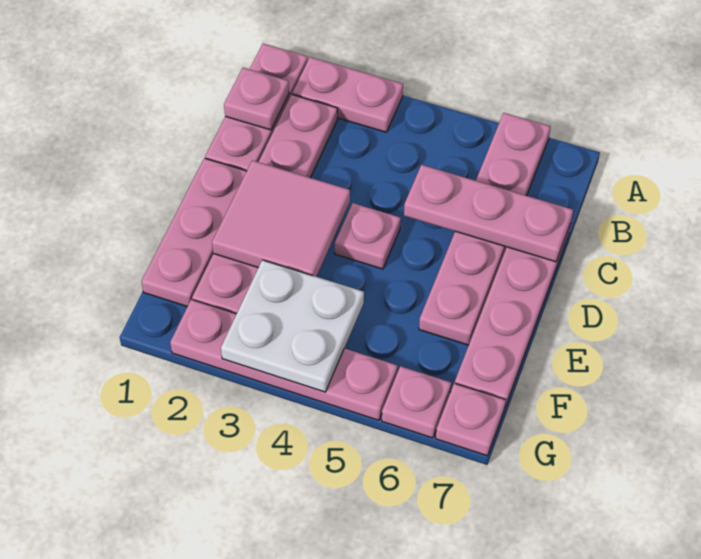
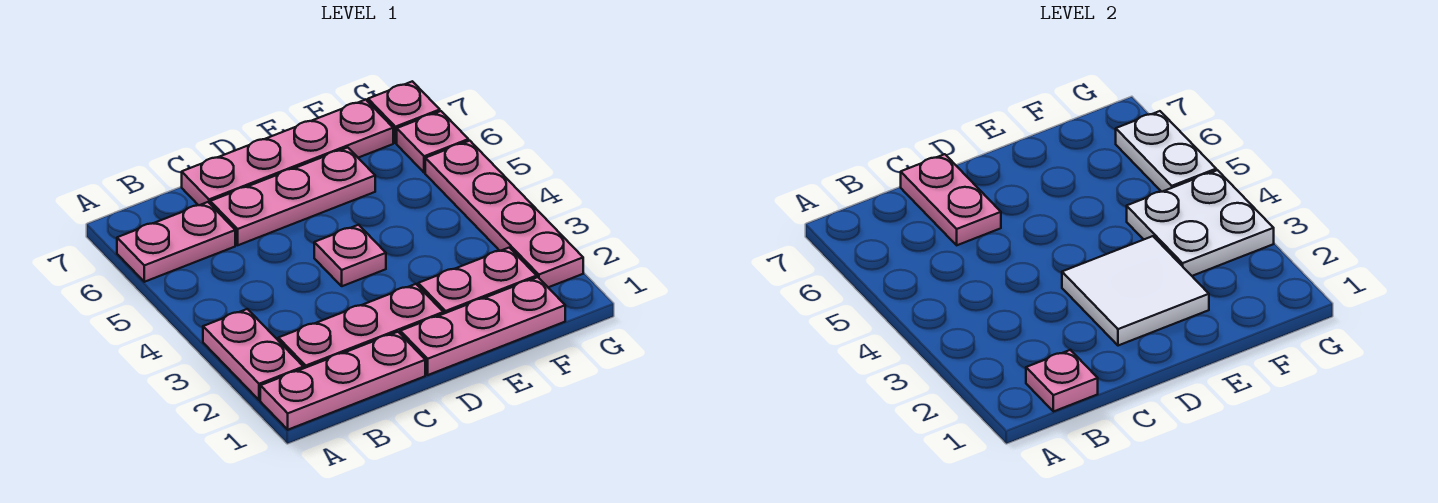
pink plate C5:C7 level 2 -> pink plate C6:C7 level 2
pink tile D2:E3 level 2 -> white tile D2:E3 level 2
none -> white plate G5:G6 level 2

